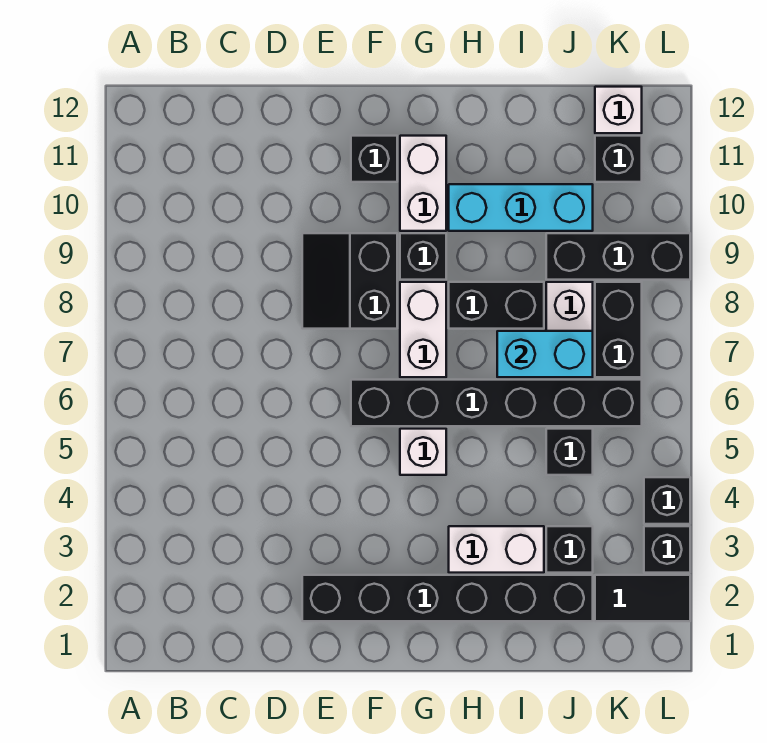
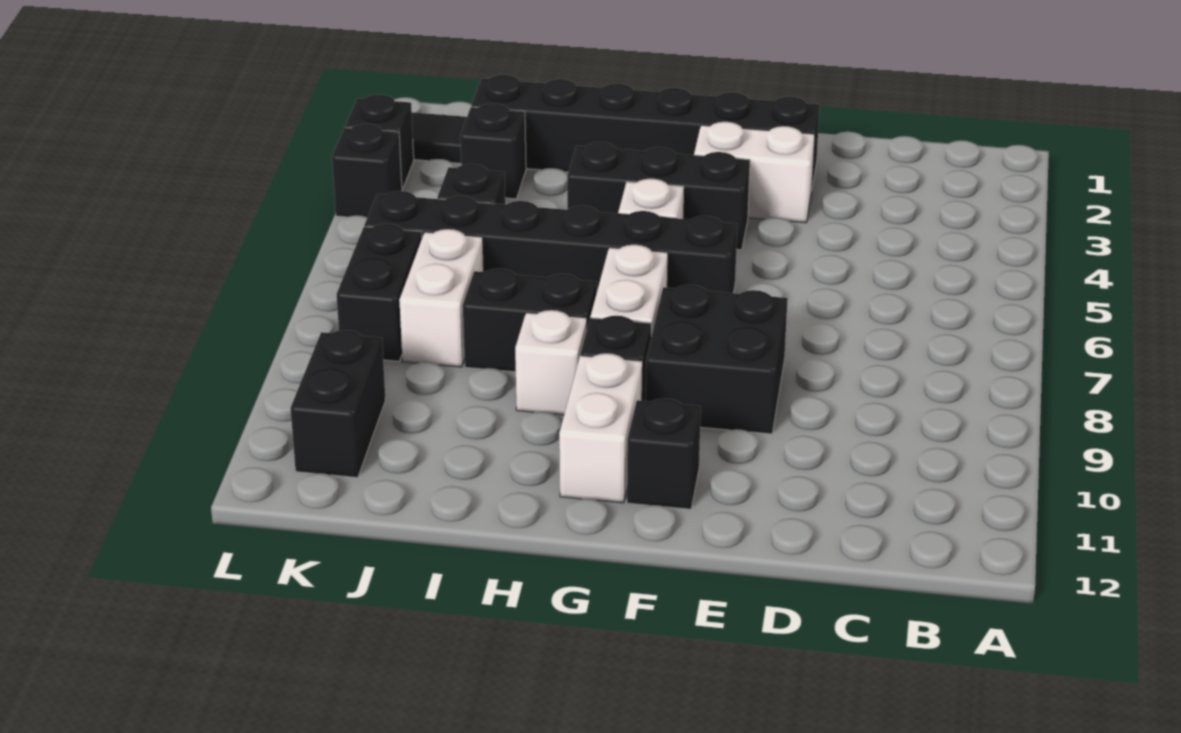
black slope E8:F9 level 1 top F -> black brick E8:F9 level 1
white brick H3:I3 level 1 -> white brick E3:F3 level 1
cyan brick H10:J10 level 1 -> none
cyan brick I7:J7 level 2 -> none
black brick J9:L9 level 1 -> black brick F4:H4 level 1
black brick K11 level 1 -> black brick K10:K11 level 1
white brick K12 level 1 -> white brick H9 level 1

